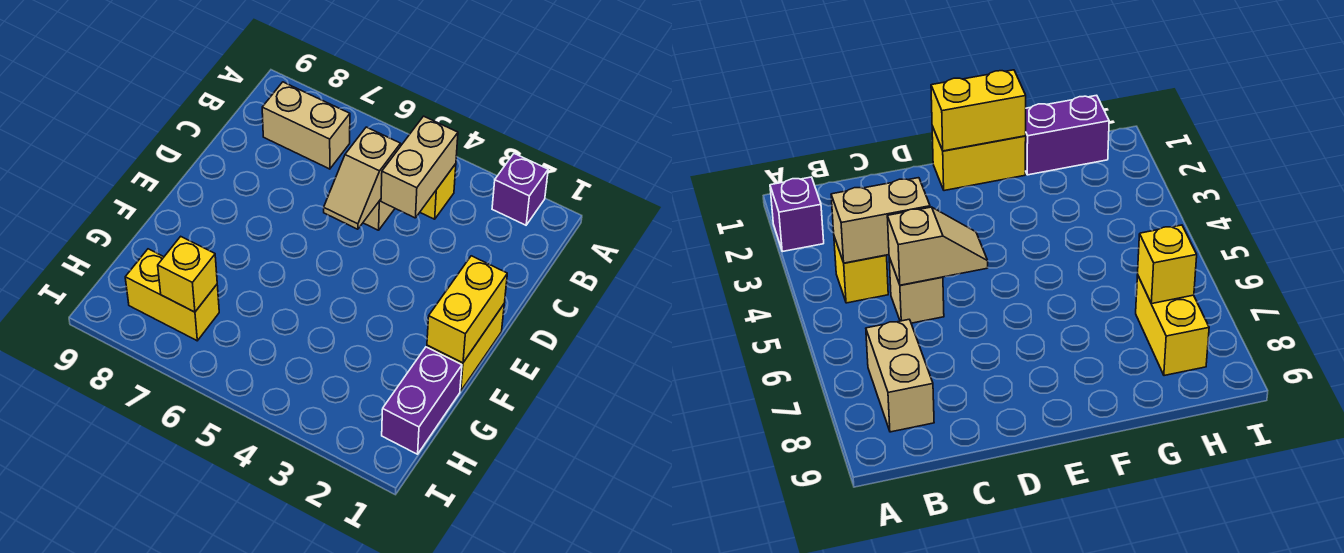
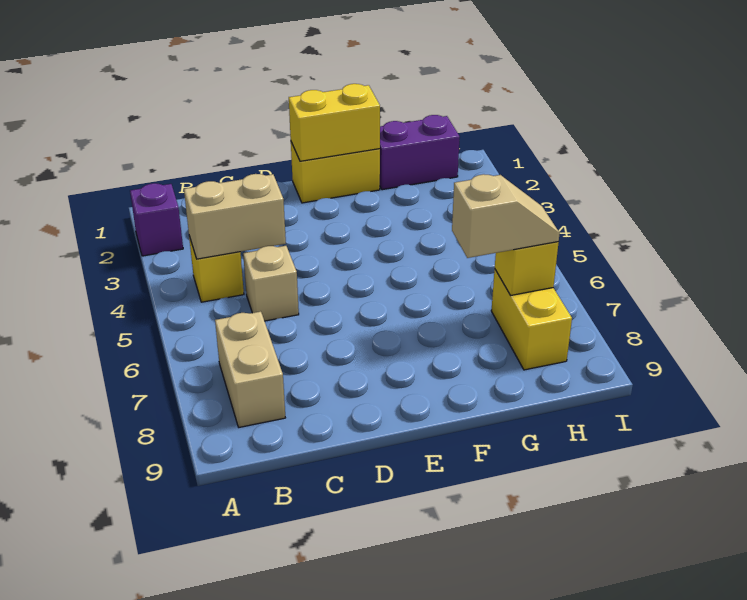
tan slope C5:D5 level 2 top C -> tan slope G7:H7 level 3 top G

